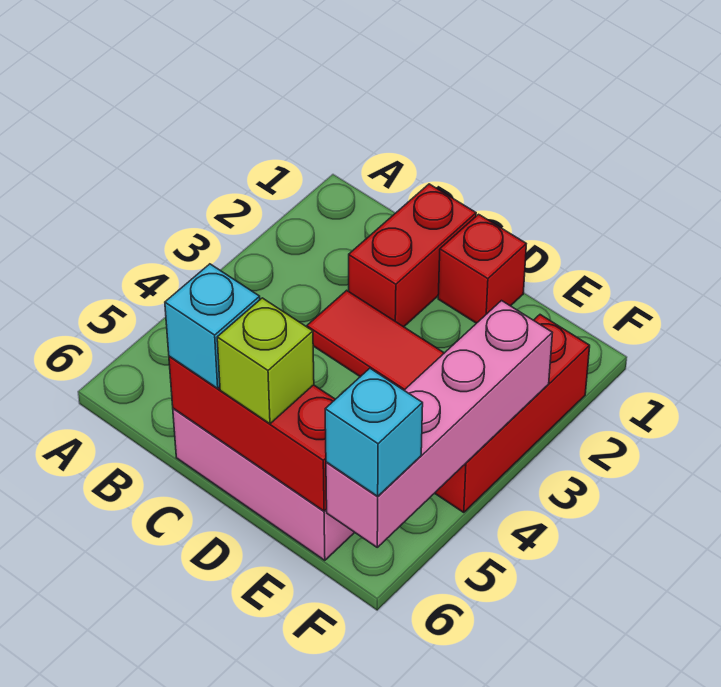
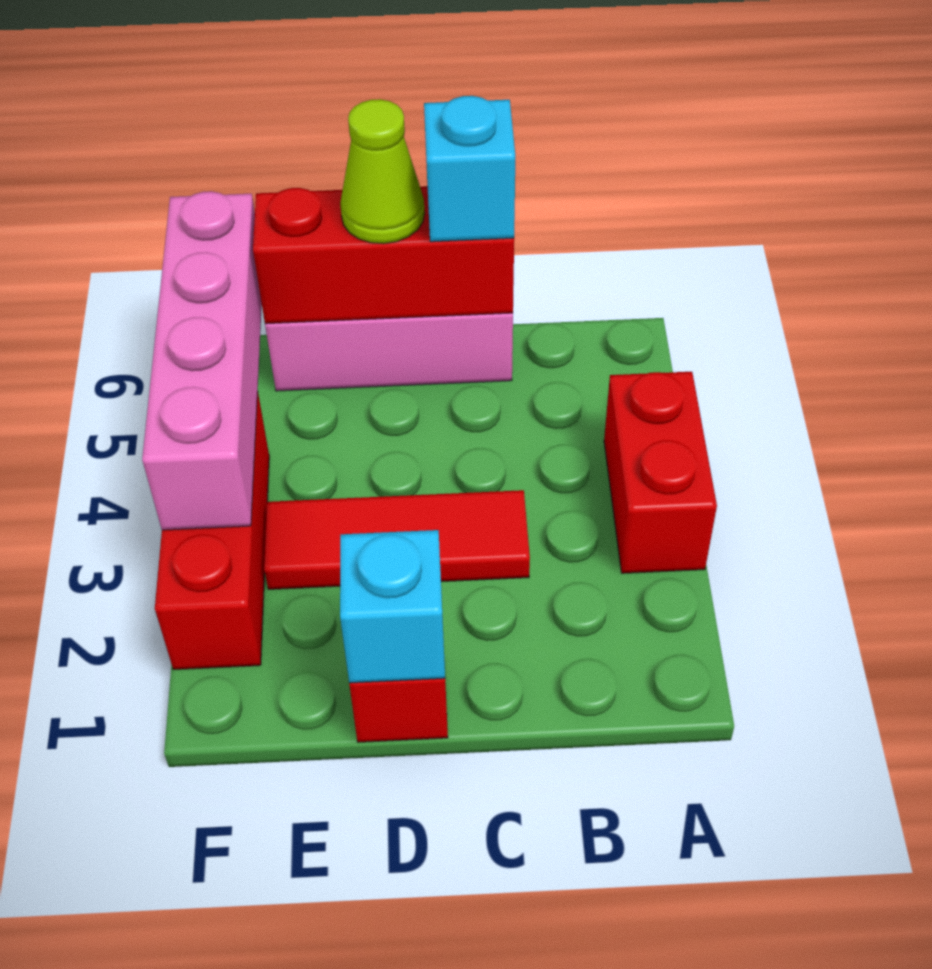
red brick C1:C2 level 1 -> red brick A3:A4 level 1
lime brick D6 level 3 -> lime cone D6 level 3
cyan brick F6 level 3 -> cyan brick D1 level 2

